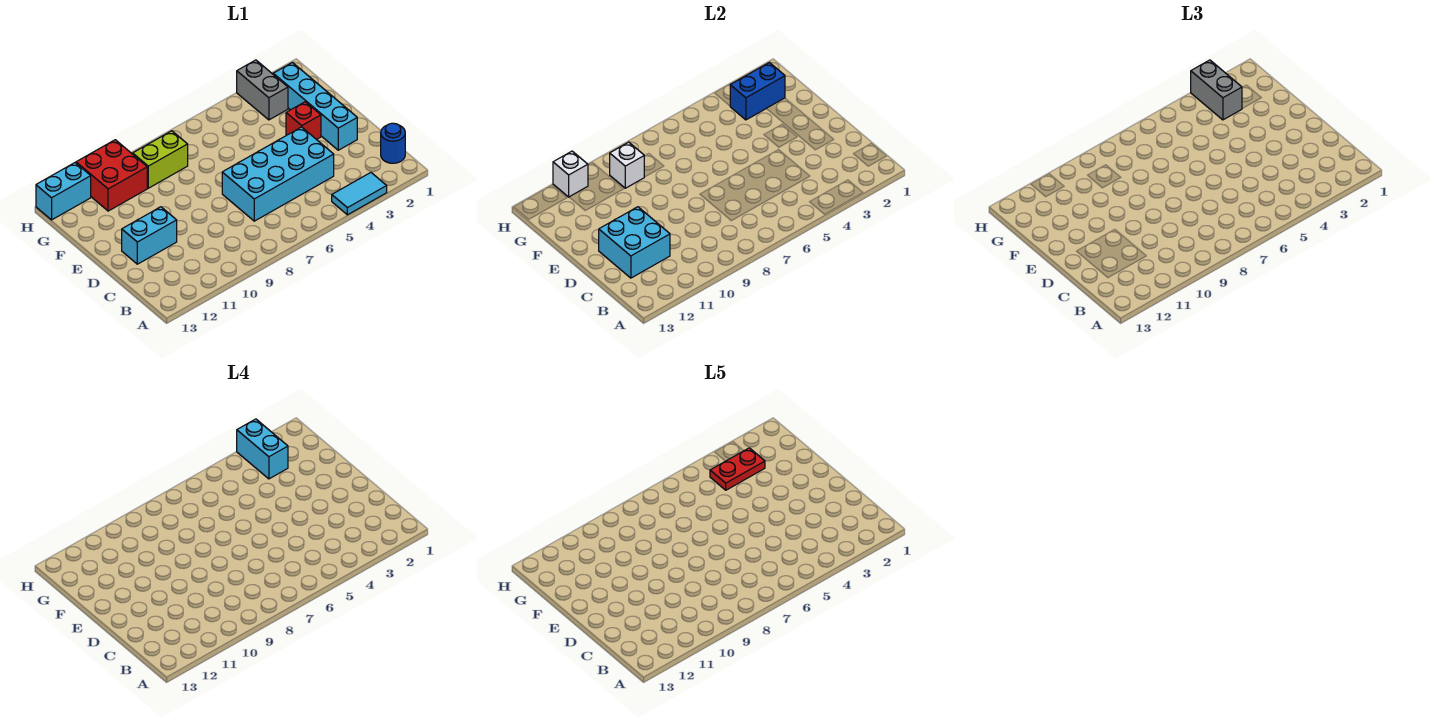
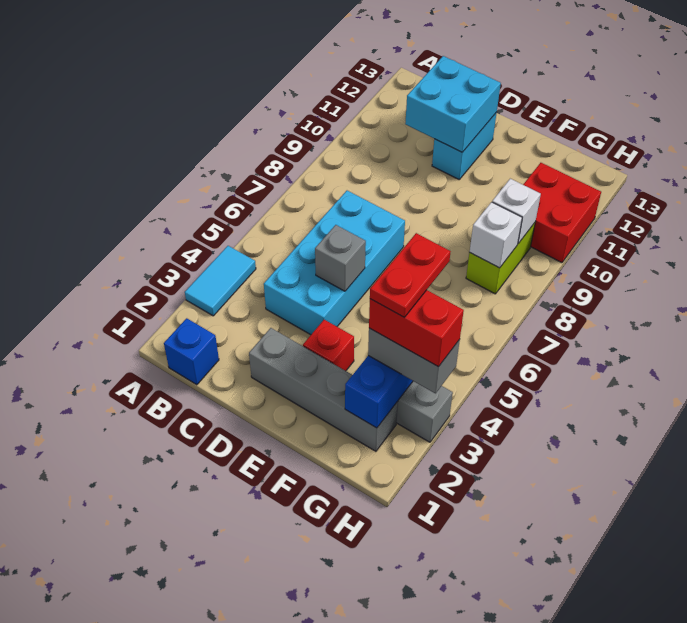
blue round brick B1 level 1 -> blue brick B1 level 1
cyan brick D2:G2 level 1 -> grey brick D2:G2 level 1
none -> grey brick D5 level 2
cyan brick G3:H3 level 4 -> red brick G3:H3 level 4
white brick H11 level 2 -> white brick G8 level 2
cyan brick H12:H13 level 1 -> none

